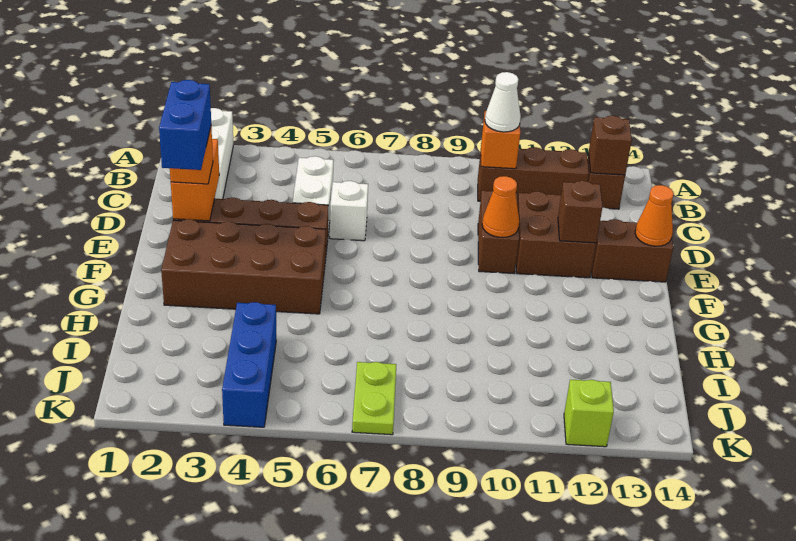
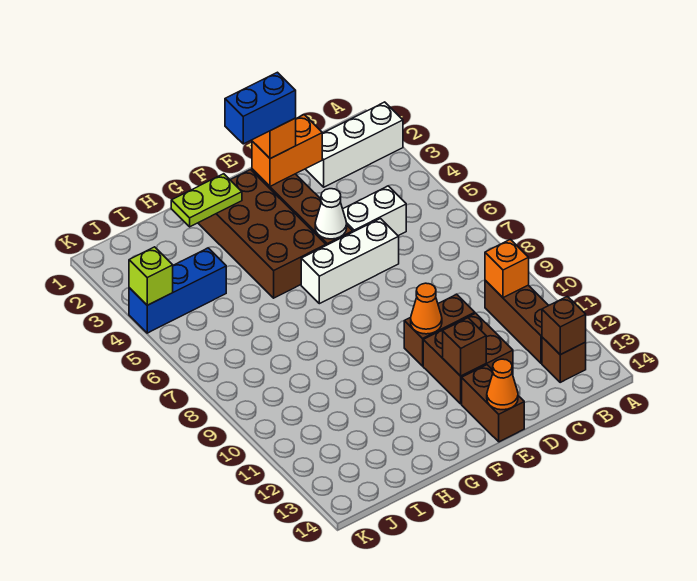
white cone B10 level 3 -> white cone E5 level 2
white brick D6 level 1 -> white brick D6:F6 level 1
lime plate J7:K7 level 1 -> lime plate G2:H2 level 2
lime brick K12 level 1 -> lime brick K4 level 2

